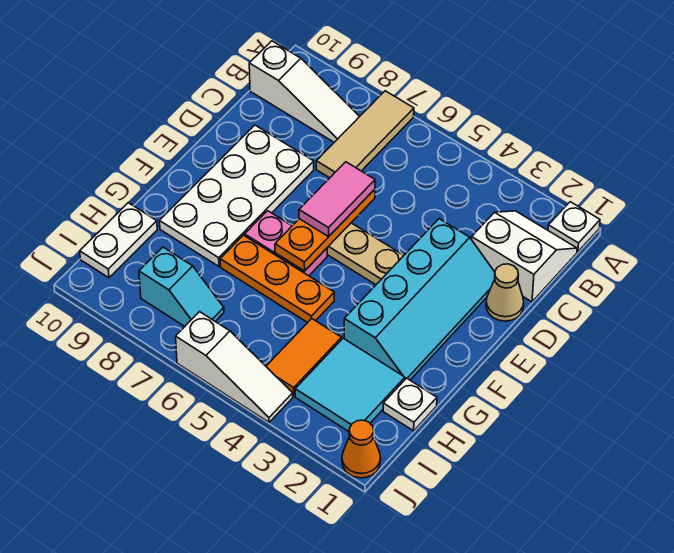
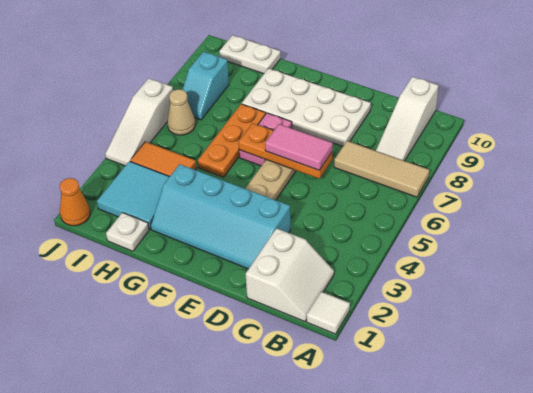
white plate A1 level 1 -> white tile A1 level 1
tan cone D1 level 1 -> tan cone I6 level 1

